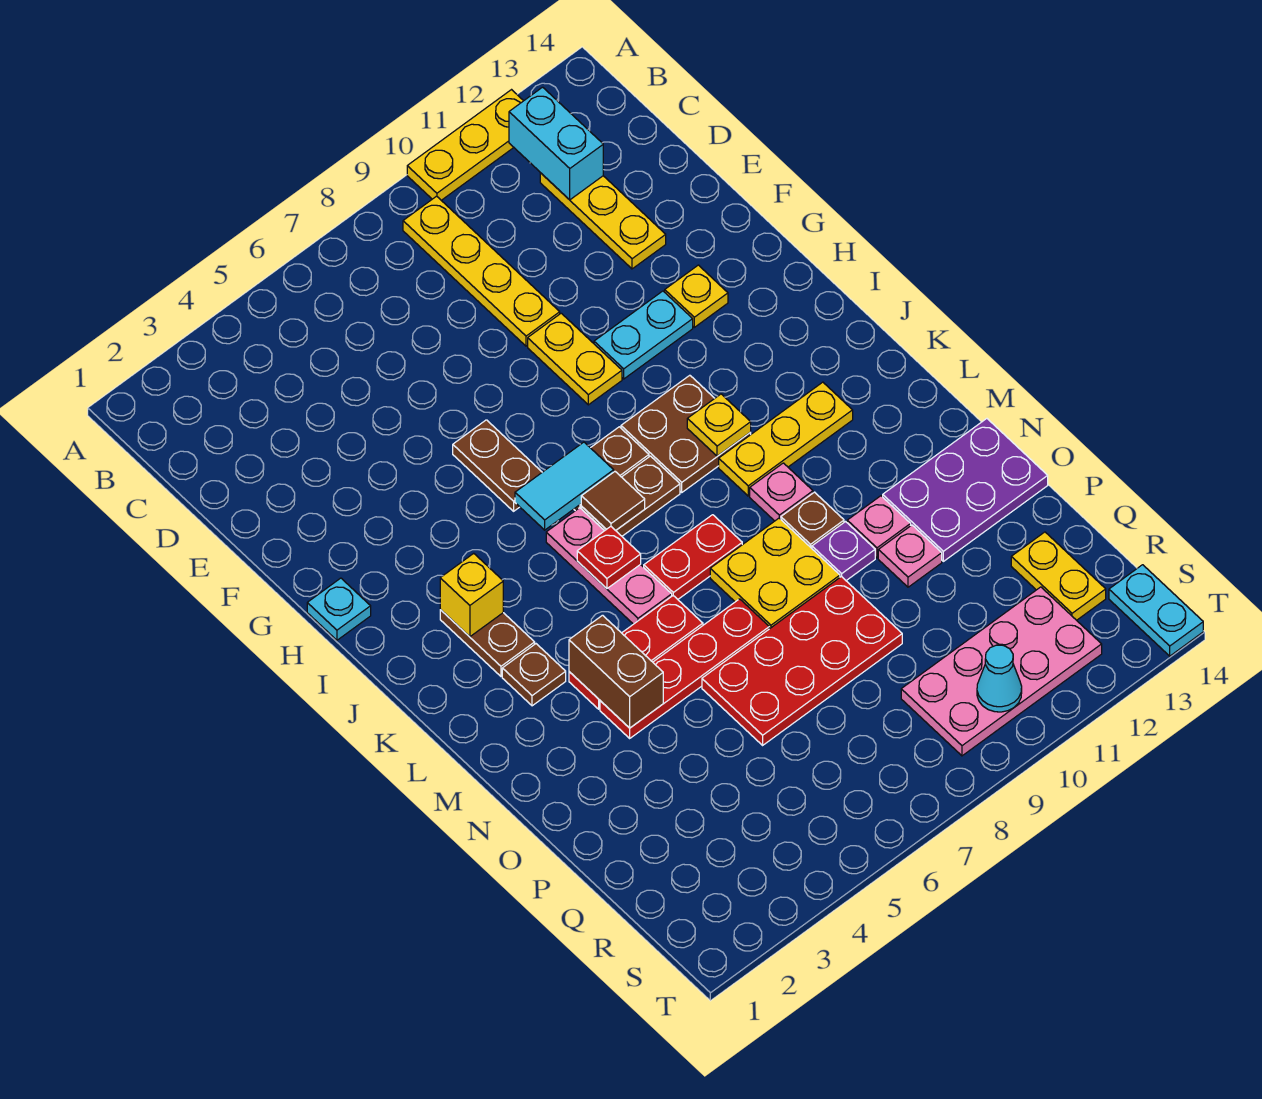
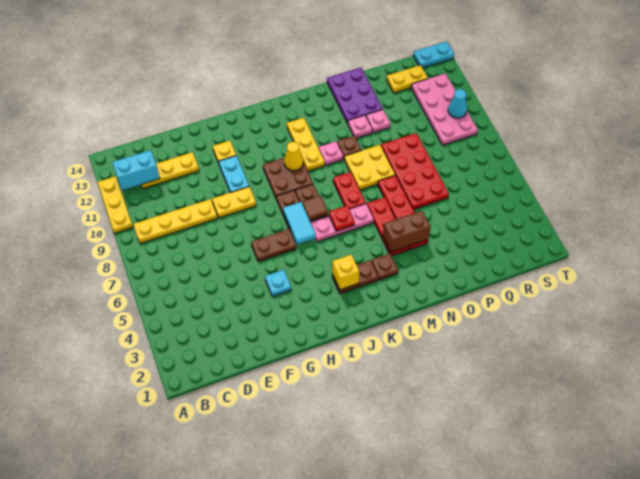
cyan plate H1 level 1 -> cyan plate G4 level 1
yellow plate J10 level 2 -> yellow cone J10 level 2
purple plate N10 level 1 -> none

